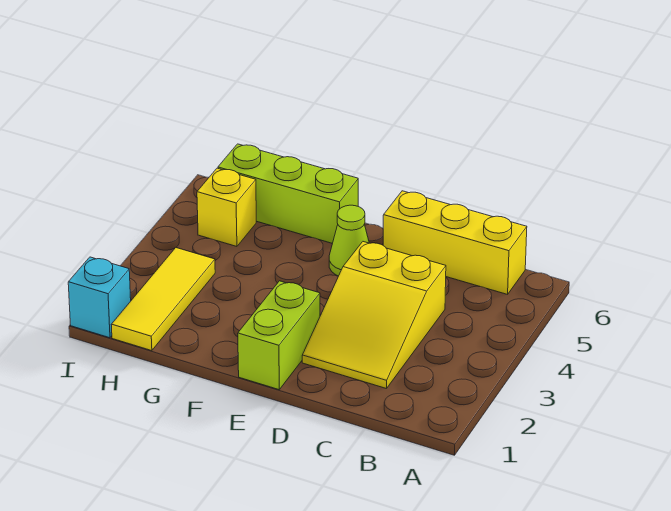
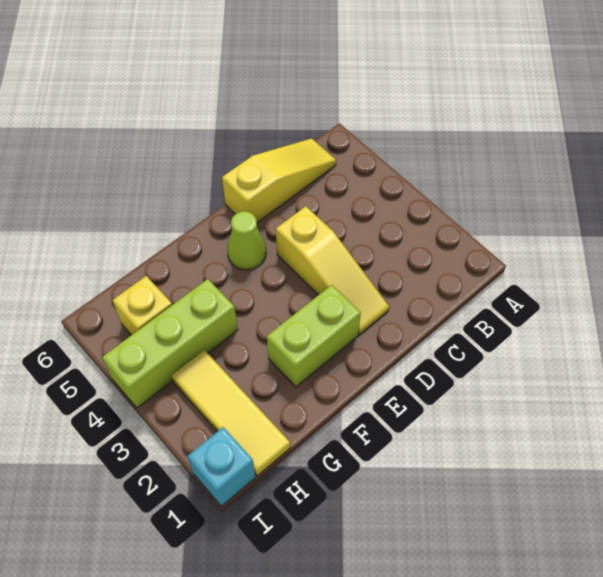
yellow brick B6:D6 level 1 -> yellow slope B6:D6 level 1 top D
yellow slope C2:D4 level 1 top 4 -> yellow slope D2:D4 level 1 top 4
lime brick E1:E2 level 1 -> lime brick E2:F2 level 1
lime brick F6:H6 level 1 -> lime brick G4:I4 level 1

